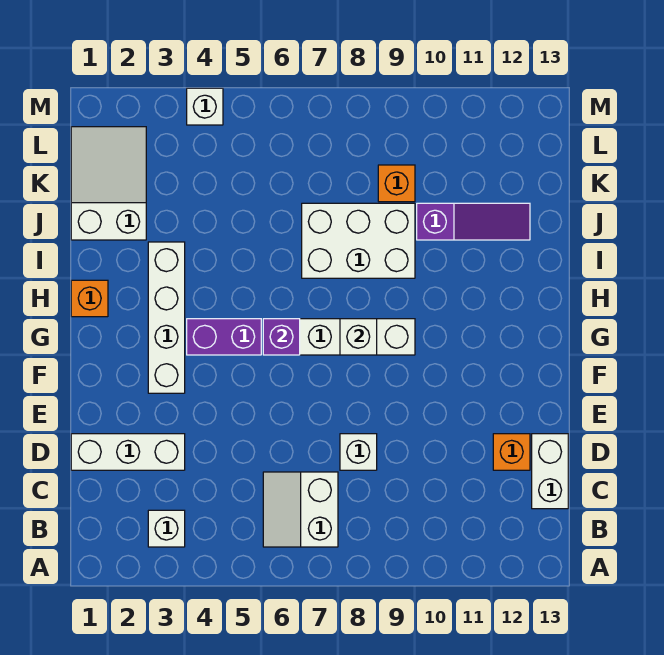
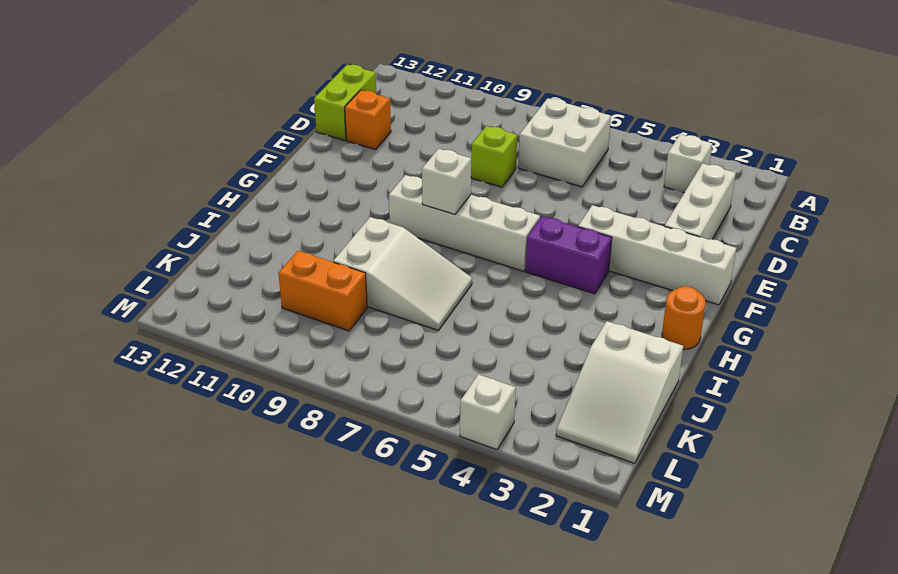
white slope B6:C7 level 1 top 7 -> white brick B6:C7 level 1
white brick C13:D13 level 1 -> lime brick C13:D13 level 1
white brick D1:D3 level 1 -> white brick C2:E2 level 1
white brick D8 level 1 -> lime brick D8 level 1
white brick F3:I3 level 1 -> white brick F1:F4 level 1
purple brick G6 level 2 -> none
orange brick H1 level 1 -> orange round brick H1 level 1
white brick I7:J9 level 1 -> white slope I7:J9 level 1 top 9
purple slope J10:J12 level 1 top 10 -> none
orange brick K9 level 1 -> orange brick K9:K10 level 1

